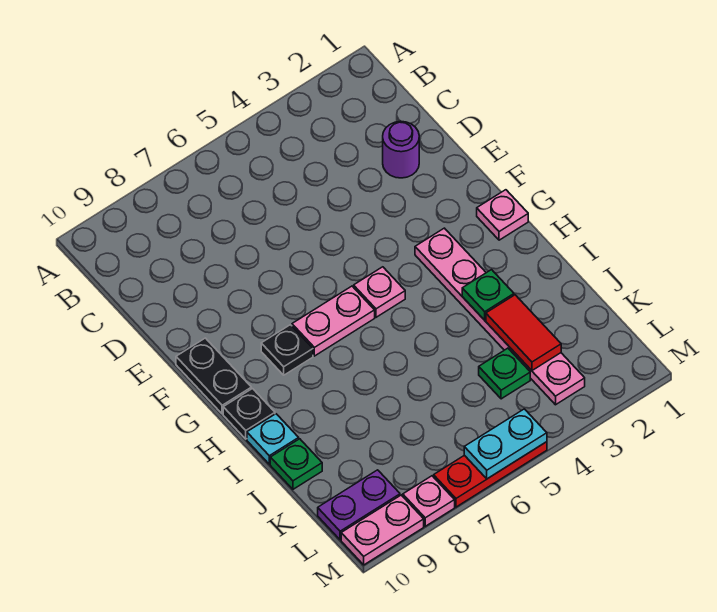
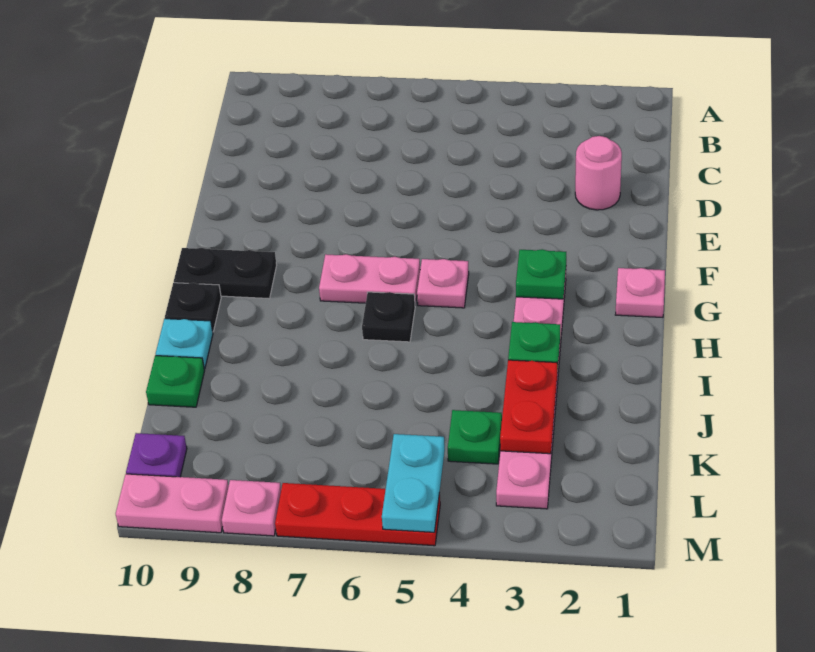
purple round brick D2 level 1 -> pink round brick D2 level 1
black plate F10:G10 level 1 -> black plate G9:G10 level 1
none -> green plate G3 level 2
black plate G8 level 1 -> black plate H6 level 1
red tile J3:K3 level 2 -> red plate J3:K3 level 2
purple plate L9:L10 level 1 -> purple plate L10 level 1
cyan plate M5:M6 level 2 -> cyan plate L5:M5 level 2

